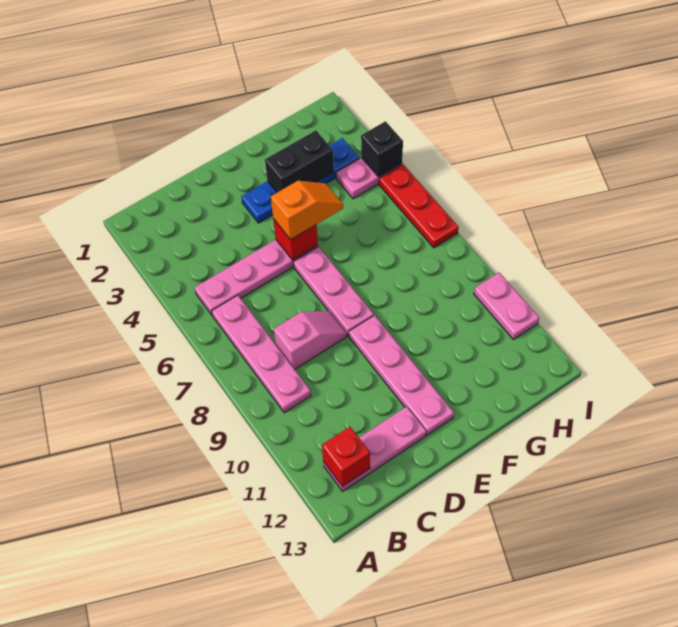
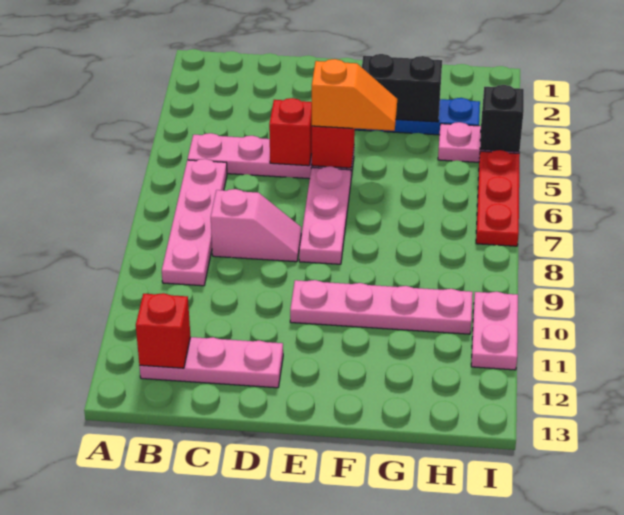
none -> red brick D5 level 2
pink plate E9:E12 level 1 -> pink plate E10:H10 level 1

